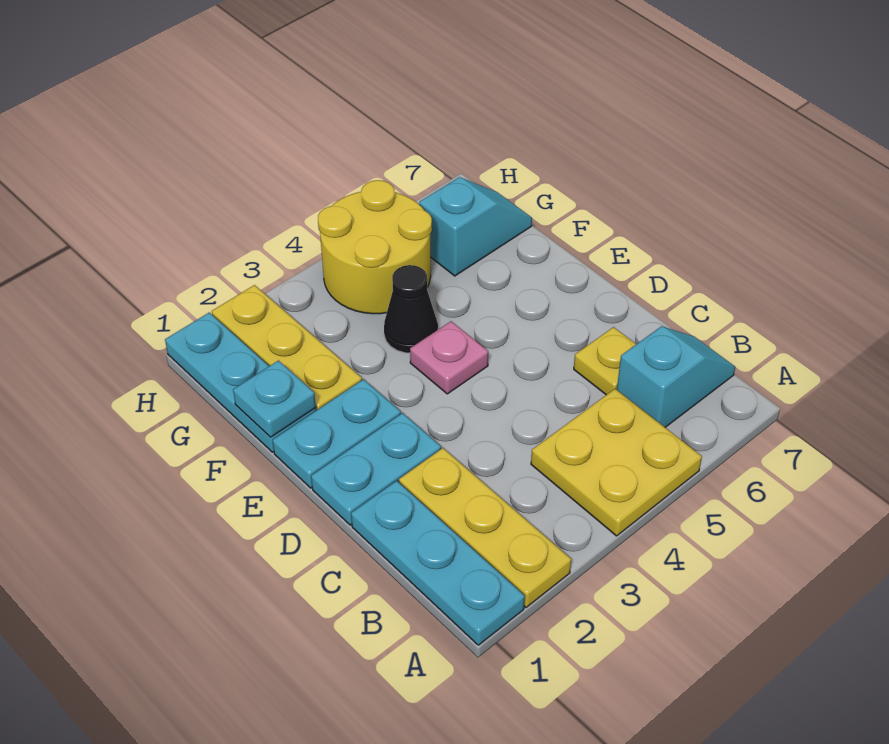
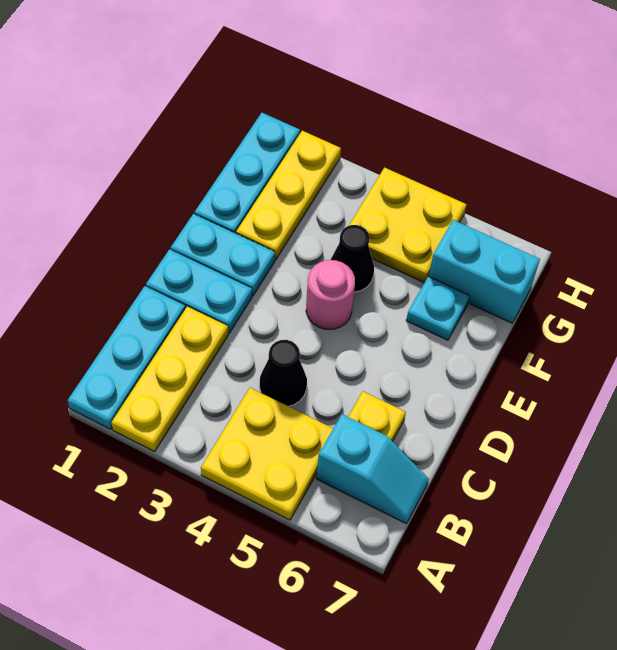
none -> black cone C4 level 1
pink plate E4 level 1 -> pink round brick E4 level 1
cyan plate F1 level 2 -> cyan plate F6 level 1
yellow round brick G4:H5 level 1 -> yellow plate G4:H5 level 1
cyan slope G6:G7 level 1 top 6 -> cyan brick G6:G7 level 1

